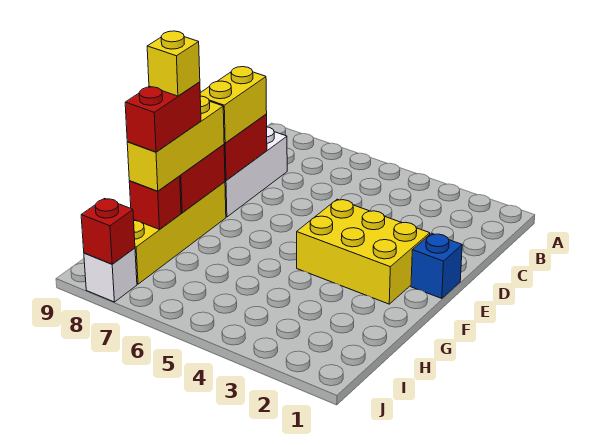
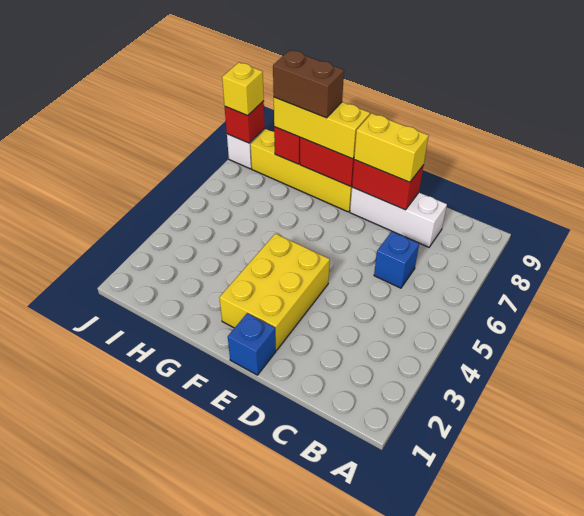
none -> blue brick C6 level 1
red brick G8:H8 level 4 -> brown brick G8:H8 level 4
yellow brick G8 level 5 -> yellow brick J8 level 3

